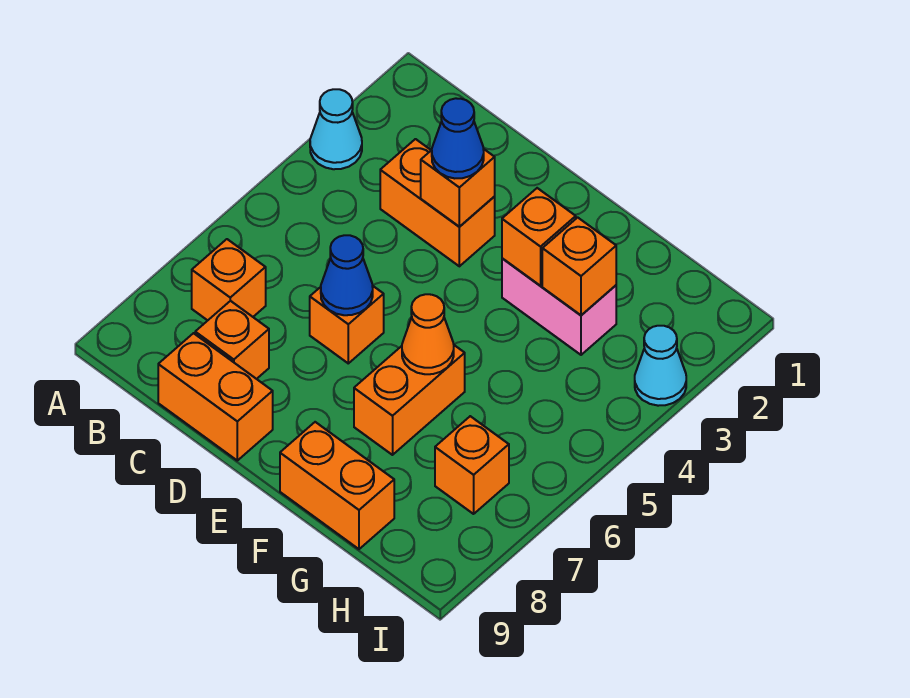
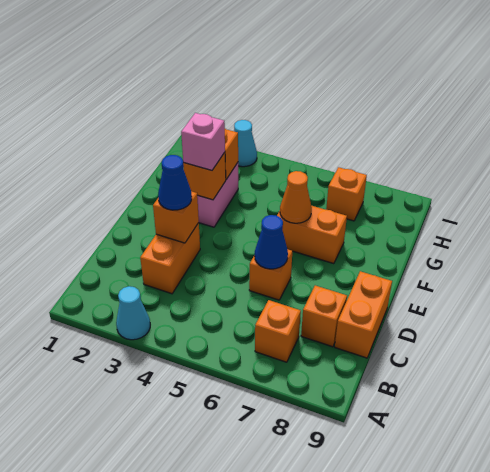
none -> pink brick F3 level 3
orange brick F9:G9 level 1 -> none

